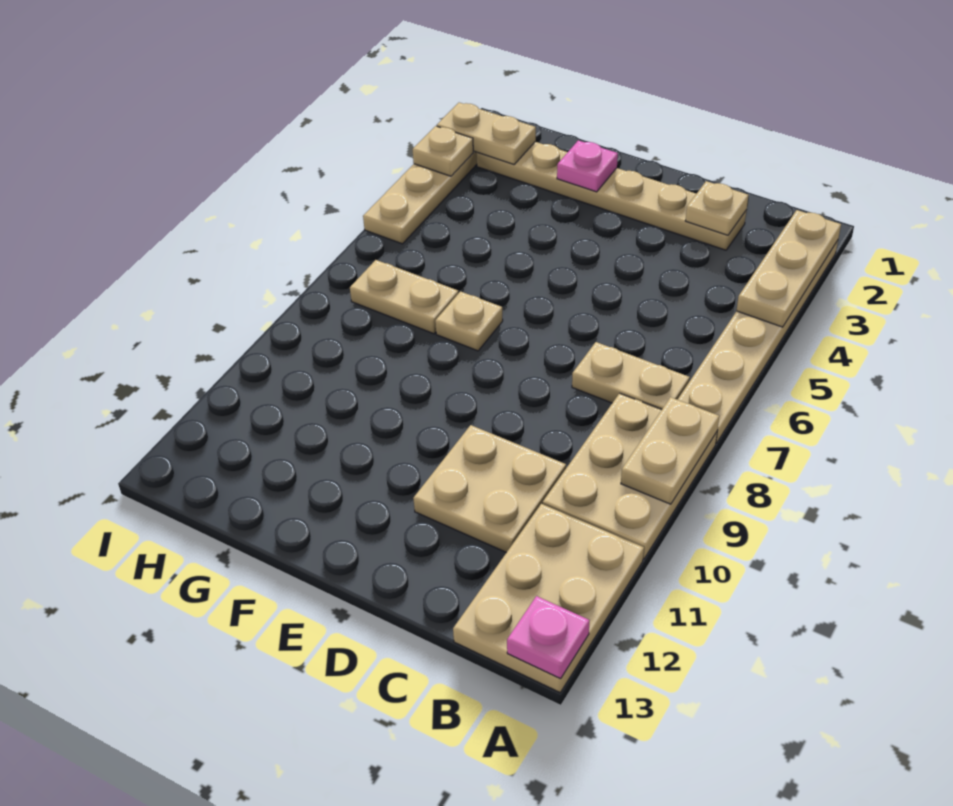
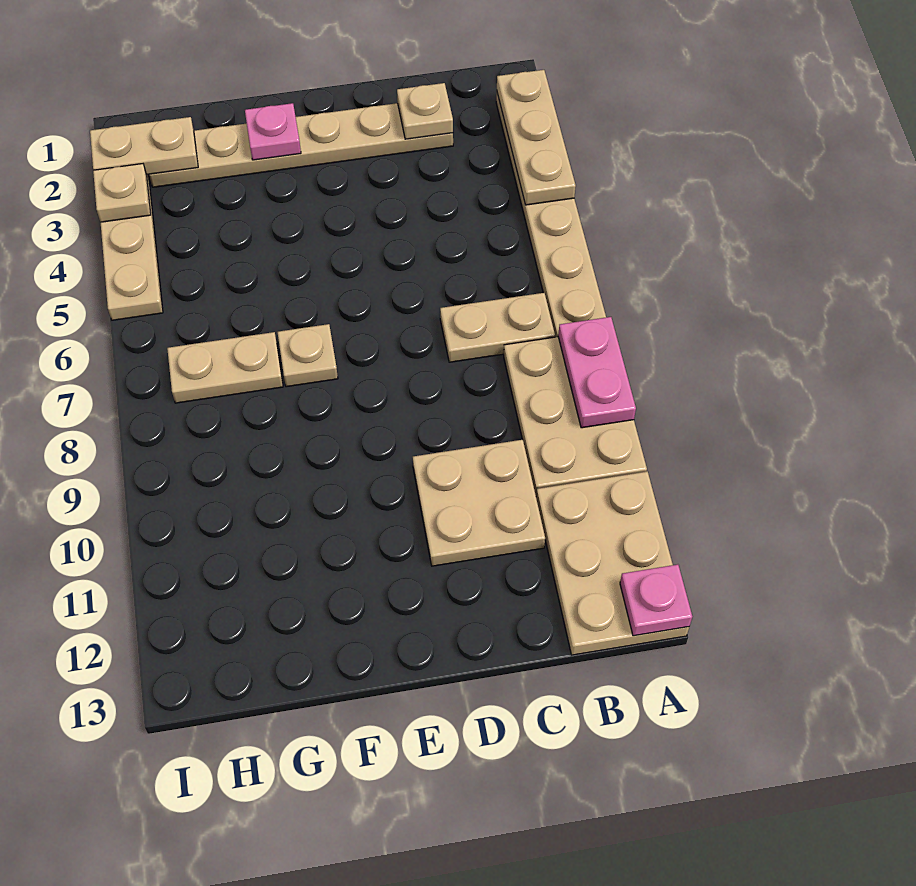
tan plate A8:A9 level 2 -> pink plate A8:A9 level 2

